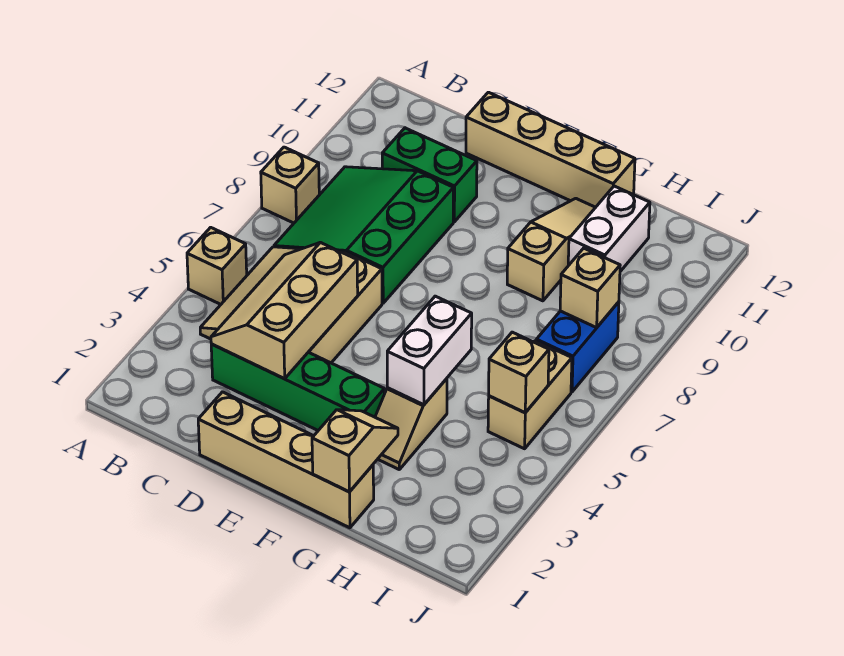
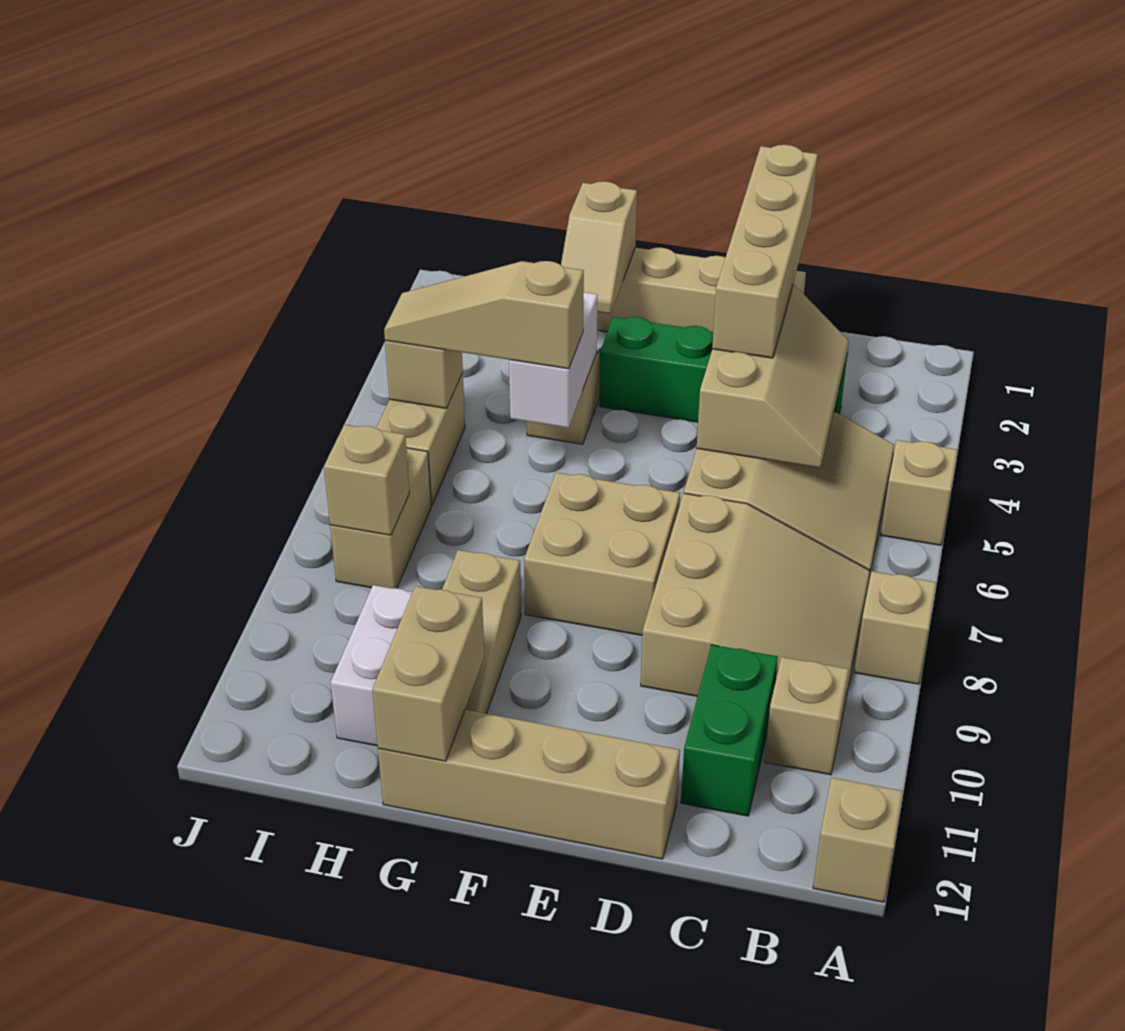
none -> tan brick A12 level 1
green slope B7:D9 level 1 top D -> tan slope B7:D9 level 1 top D
none -> tan brick B10 level 1
green brick C10:D10 level 1 -> green brick C10:C11 level 1
none -> tan brick D1:D4 level 3
none -> tan brick E7:F8 level 1
none -> tan slope G5:I5 level 3 top G
none -> tan brick G11:G12 level 2
blue brick I7:I8 level 1 -> tan brick I7:I8 level 1

